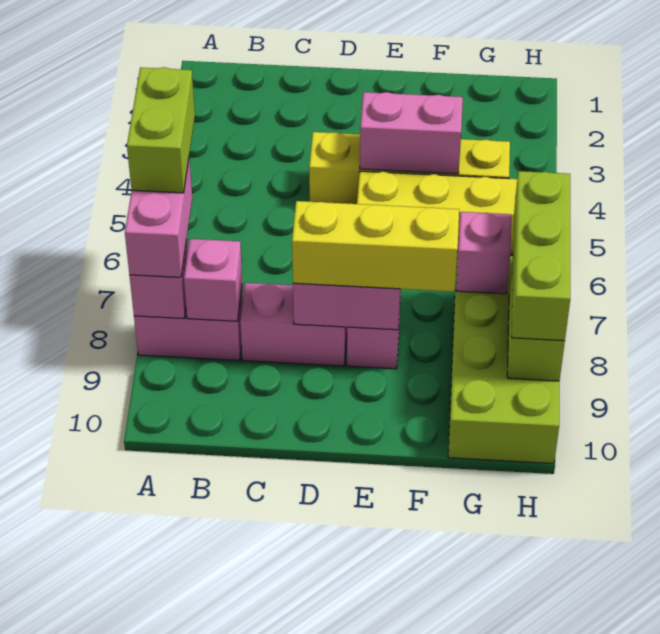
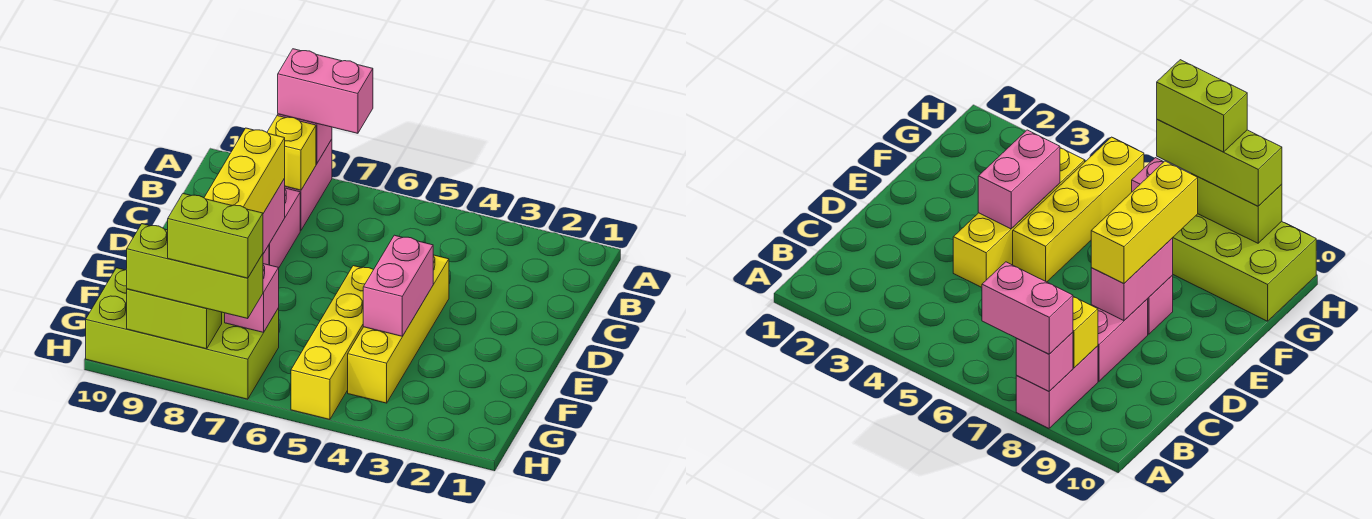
lime brick A6:A7 level 4 -> lime brick H7:H8 level 4
pink brick B8 level 2 -> yellow brick B8 level 2

